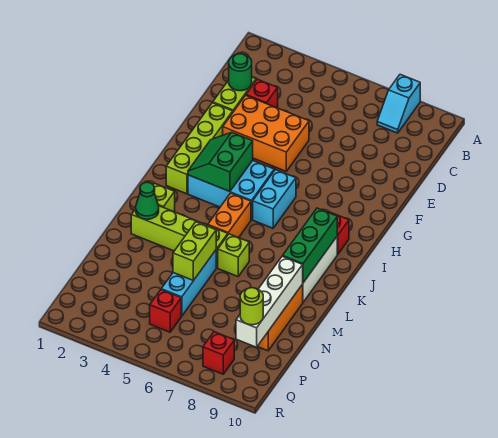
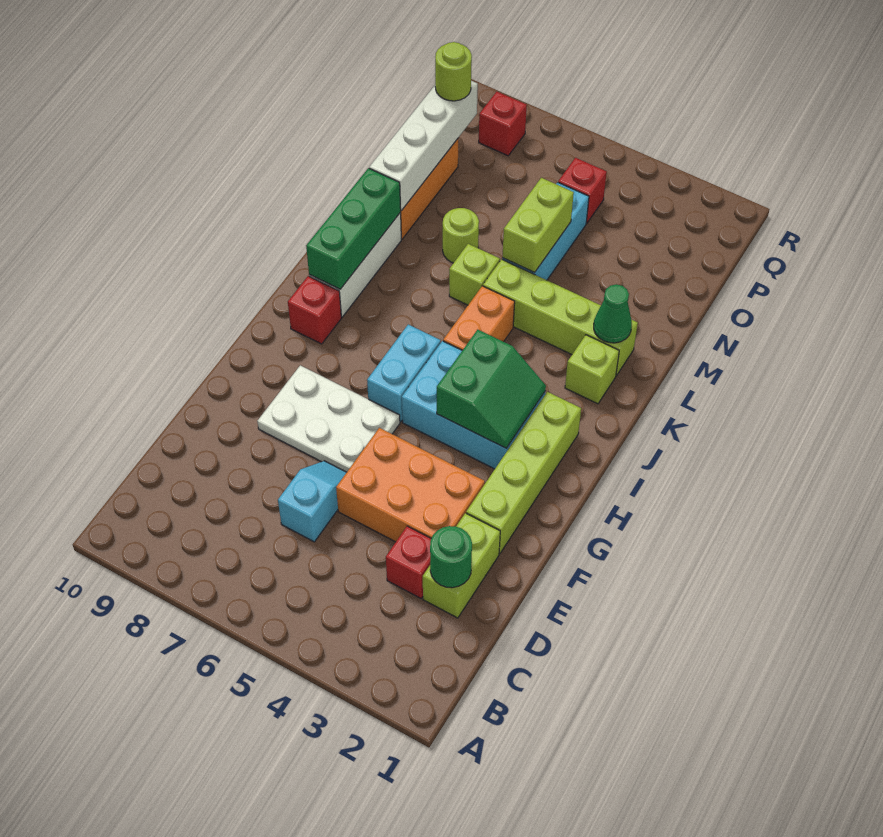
cyan slope A8:B8 level 1 top A -> cyan slope D6:E6 level 1 top D
none -> white plate F6:G8 level 1
none -> lime round brick M7 level 1

